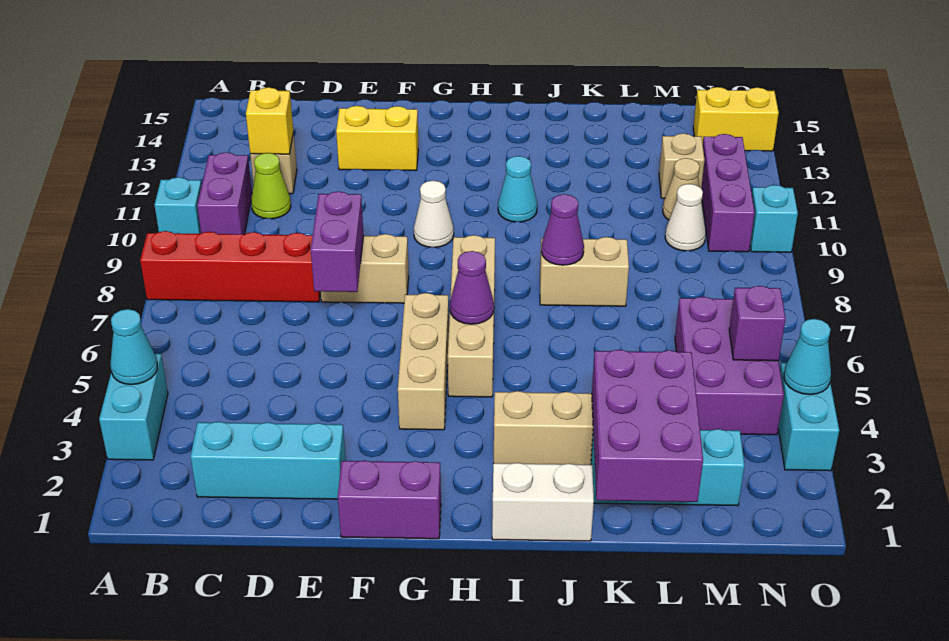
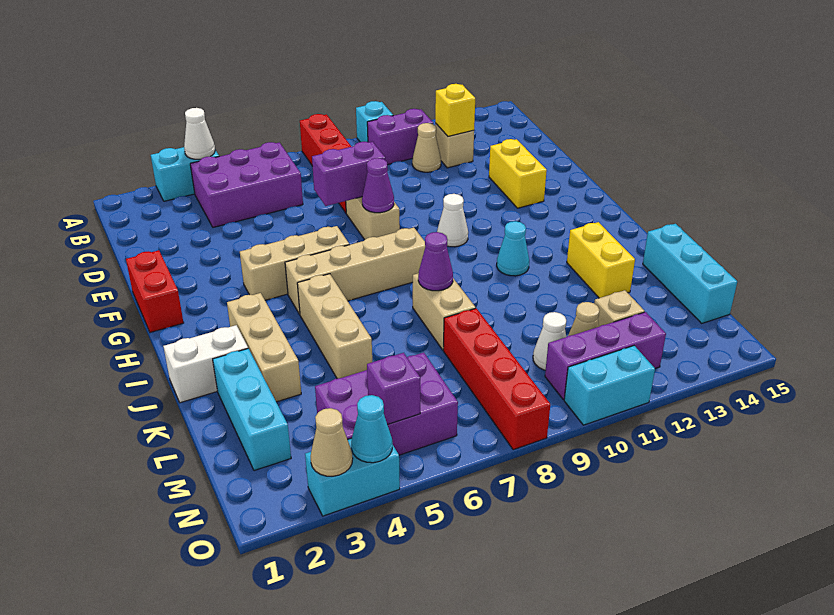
cyan cone A4 level 2 -> white cone A4 level 2
cyan brick C2:E2 level 1 -> cyan brick K15:M15 level 1
lime cone C11 level 1 -> tan cone C11 level 1
purple brick F1:G1 level 1 -> red brick F1:G1 level 1
purple cone H6 level 2 -> purple cone F8 level 2
white brick I1:J1 level 1 -> white brick J1:J2 level 1
none -> tan brick I5:K5 level 1
purple brick K1:L3 level 2 -> purple brick B4:C6 level 1
none -> red brick L8:O8 level 1
yellow brick N14:O14 level 1 -> yellow brick J13:K13 level 1
none -> tan cone O3 level 2
cyan brick O10 level 1 -> cyan brick O10:O11 level 1

